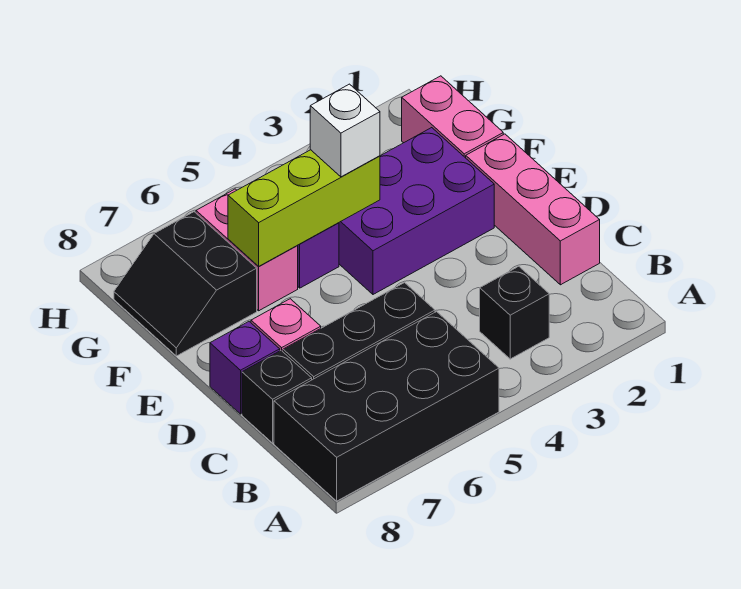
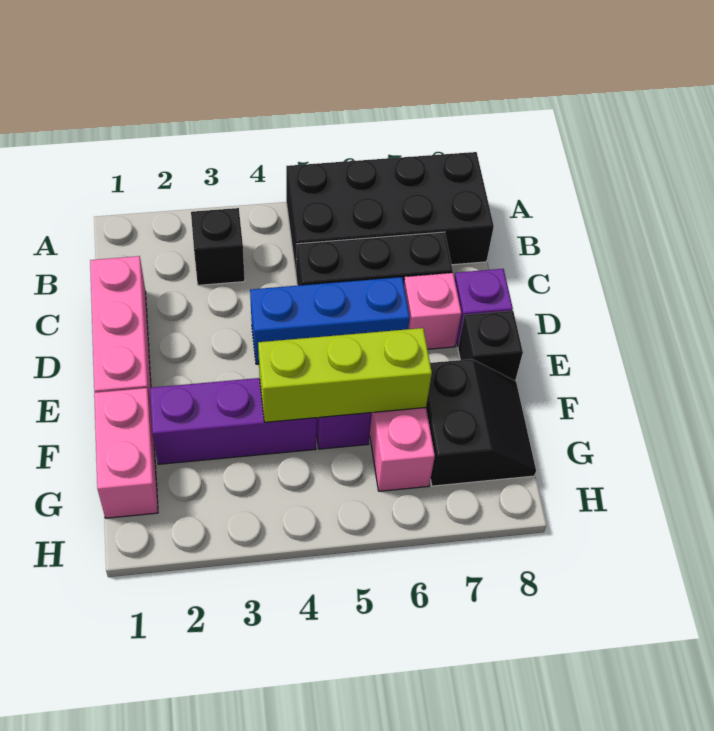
black brick C8 level 1 -> black brick E8 level 1
none -> blue brick D4:D6 level 1
purple brick E2:F4 level 1 -> purple brick F2:F4 level 1
white brick F4 level 3 -> none

